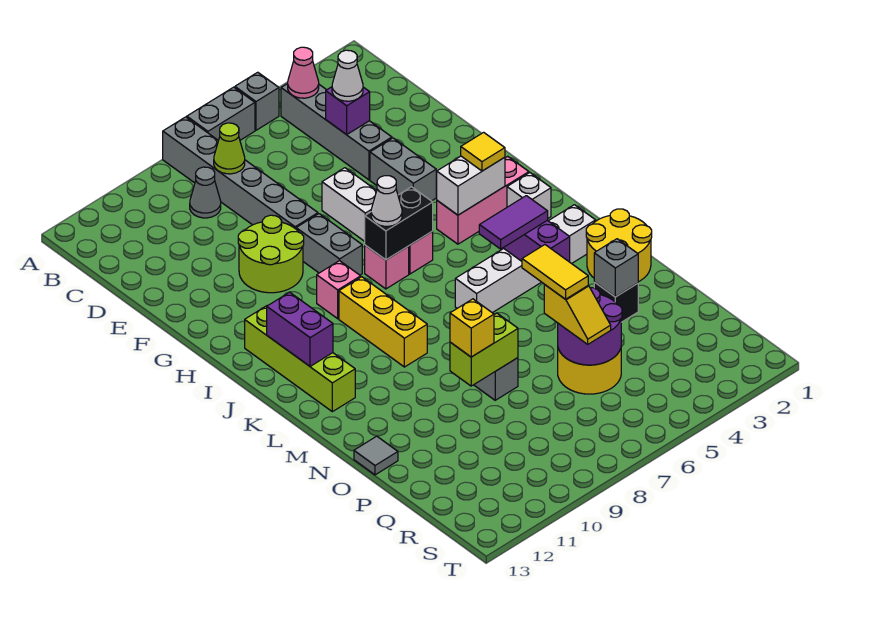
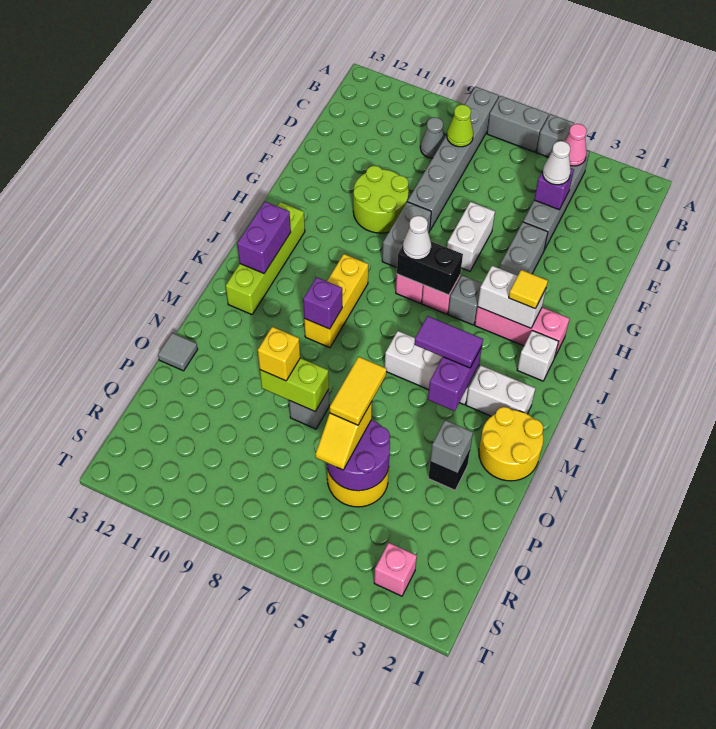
none -> grey brick I5 level 1
pink brick I9 level 1 -> pink brick S3 level 1
none -> purple brick L9 level 2

